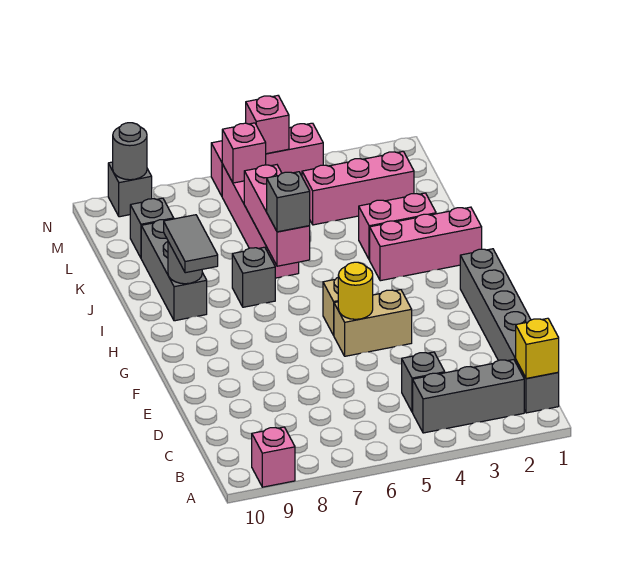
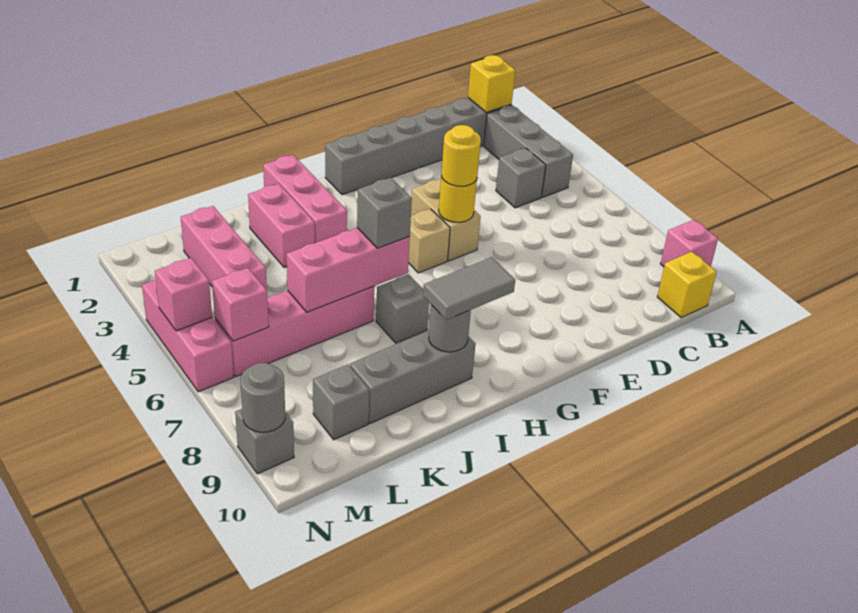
none -> yellow brick B10 level 1
none -> yellow round brick F5 level 3

